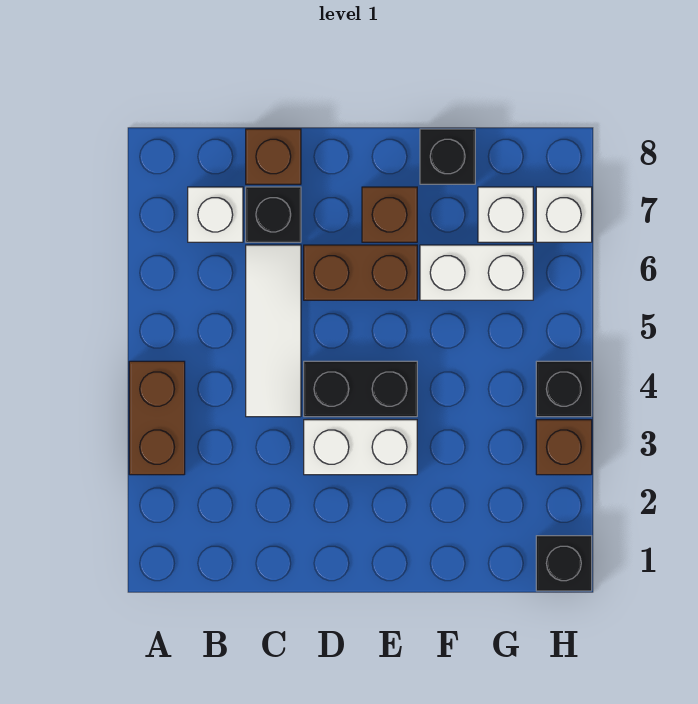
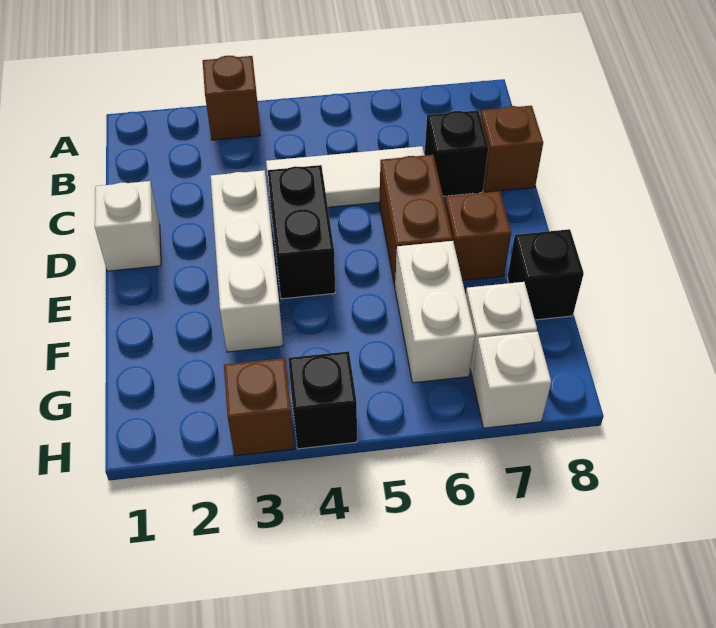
brown brick A3:A4 level 1 -> brown brick A3 level 1
white brick B7 level 1 -> white brick D1 level 1
white brick D3:E3 level 1 -> white brick D3:F3 level 1
black brick H1 level 1 -> none

